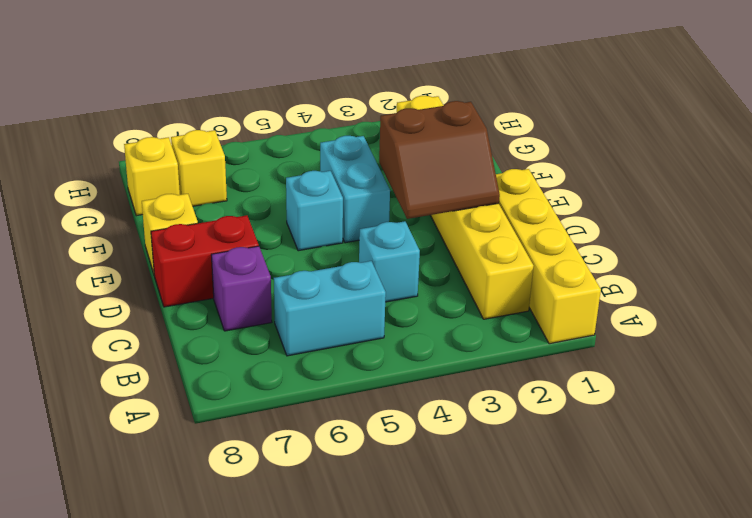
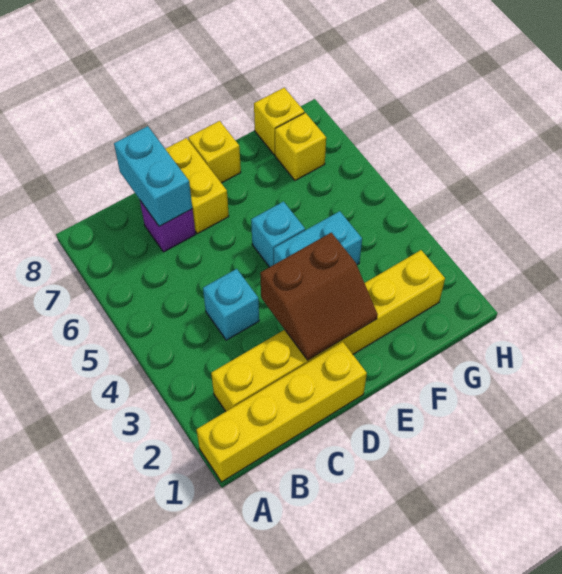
cyan brick B5:B6 level 1 -> cyan brick C7:C8 level 2
brown slope D2:E3 level 2 top E -> brown slope D2:E3 level 2 top 3
red brick D7:D8 level 1 -> yellow brick D7:D8 level 1

